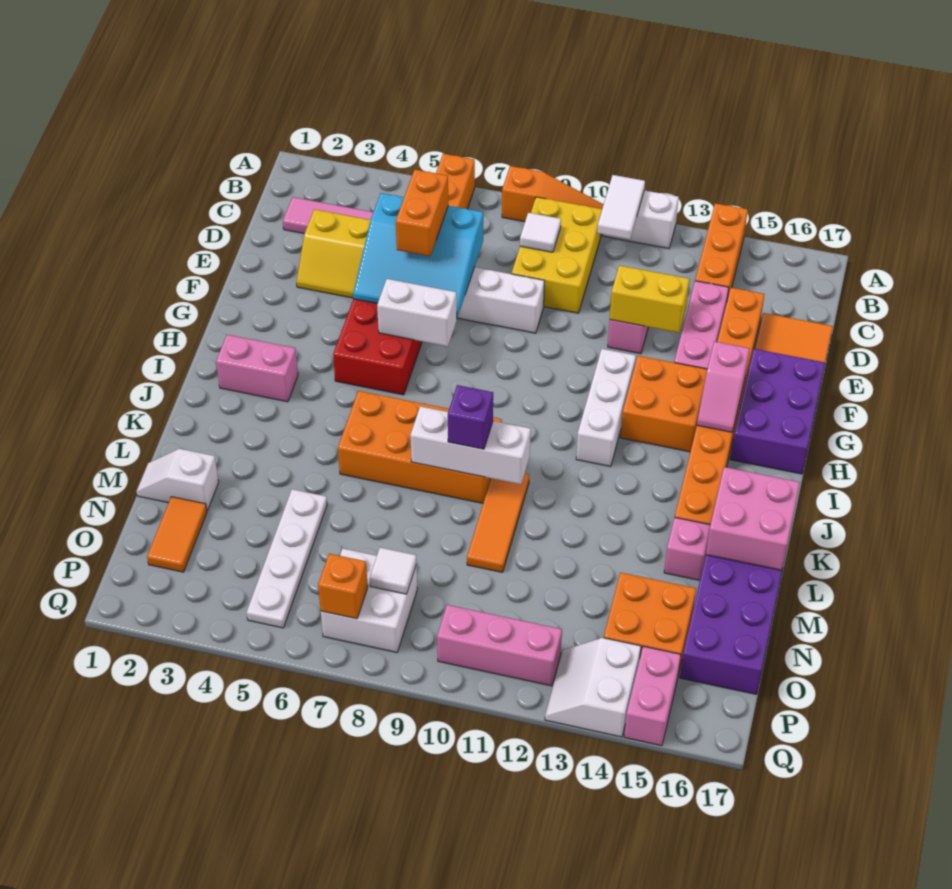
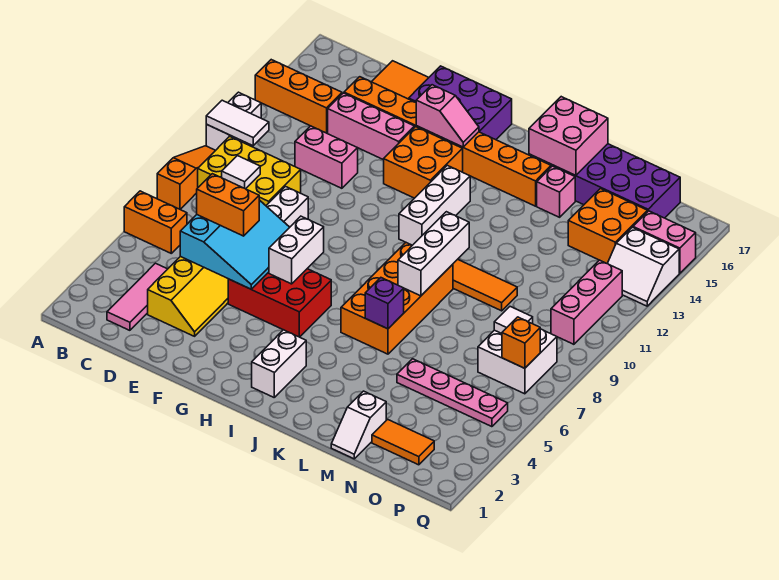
yellow brick E12:E13 level 2 -> none
white brick G12:I12 level 1 -> white brick I11:I13 level 1
pink brick I2:I3 level 1 -> white brick I2:I3 level 1
purple brick K9 level 3 -> purple brick K6 level 2
white plate M5:P5 level 1 -> pink plate M5:P5 level 1

